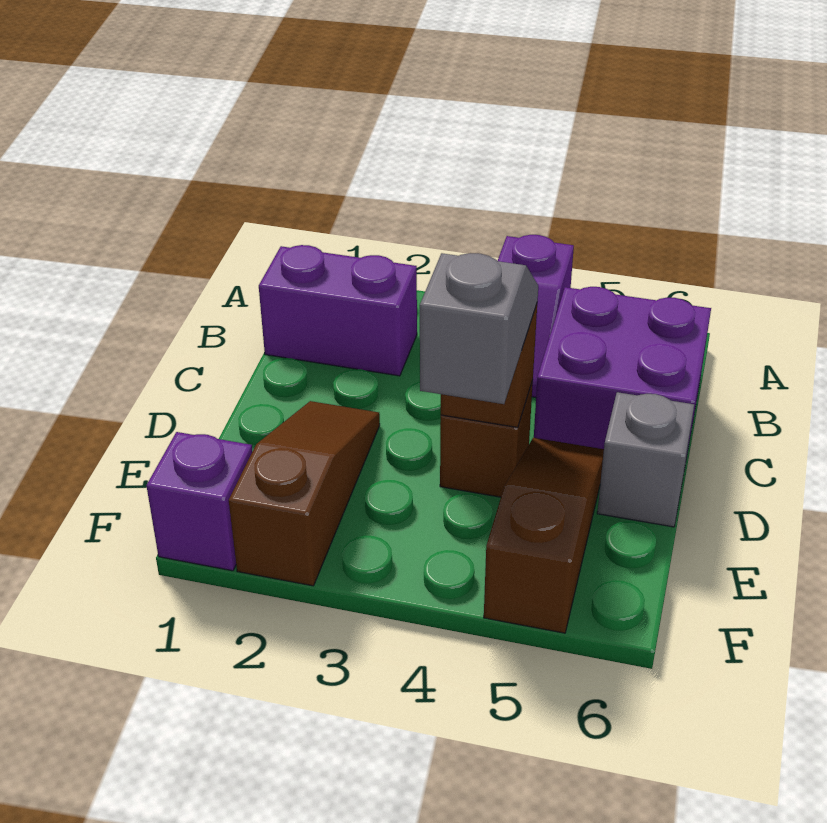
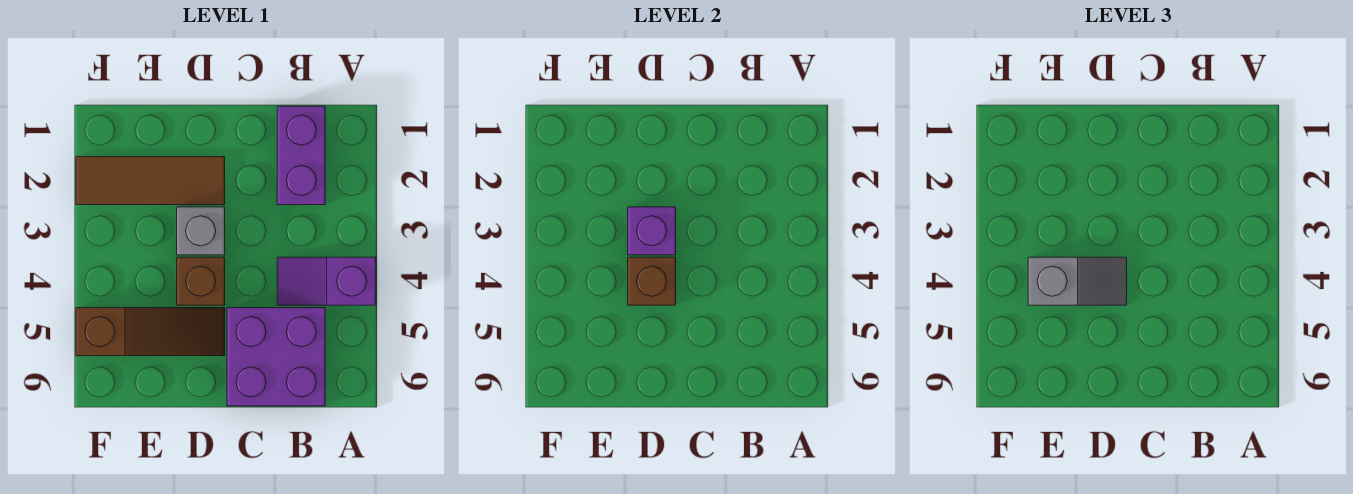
brown slope D2:F2 level 1 top F -> brown tile D2:F2 level 1
grey brick D6 level 1 -> grey brick D3 level 1
purple brick F1 level 1 -> purple brick D3 level 2

